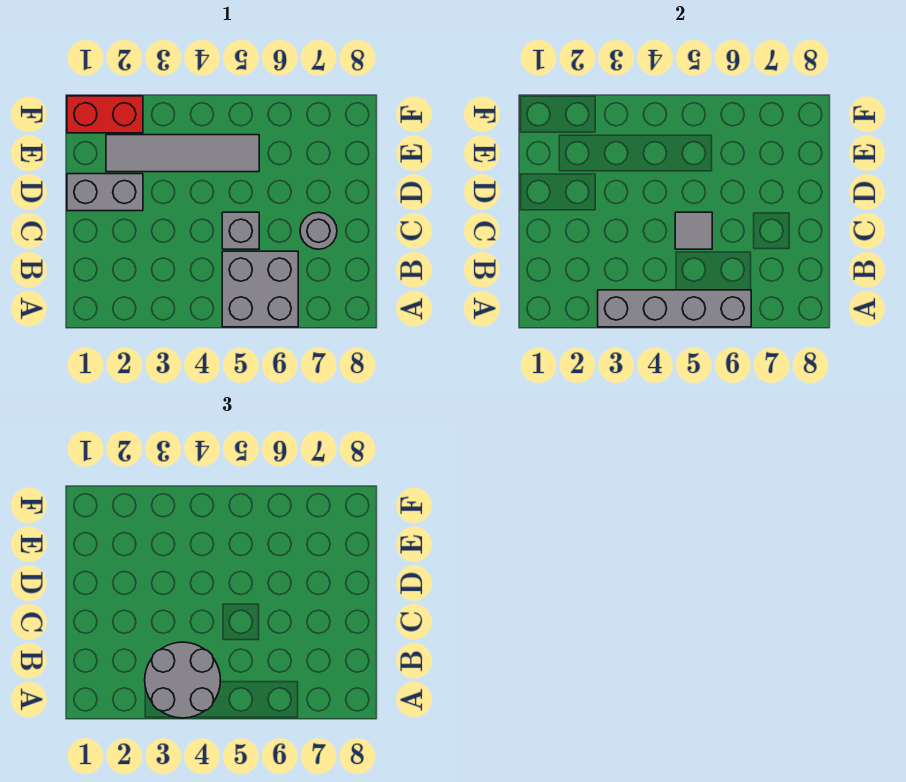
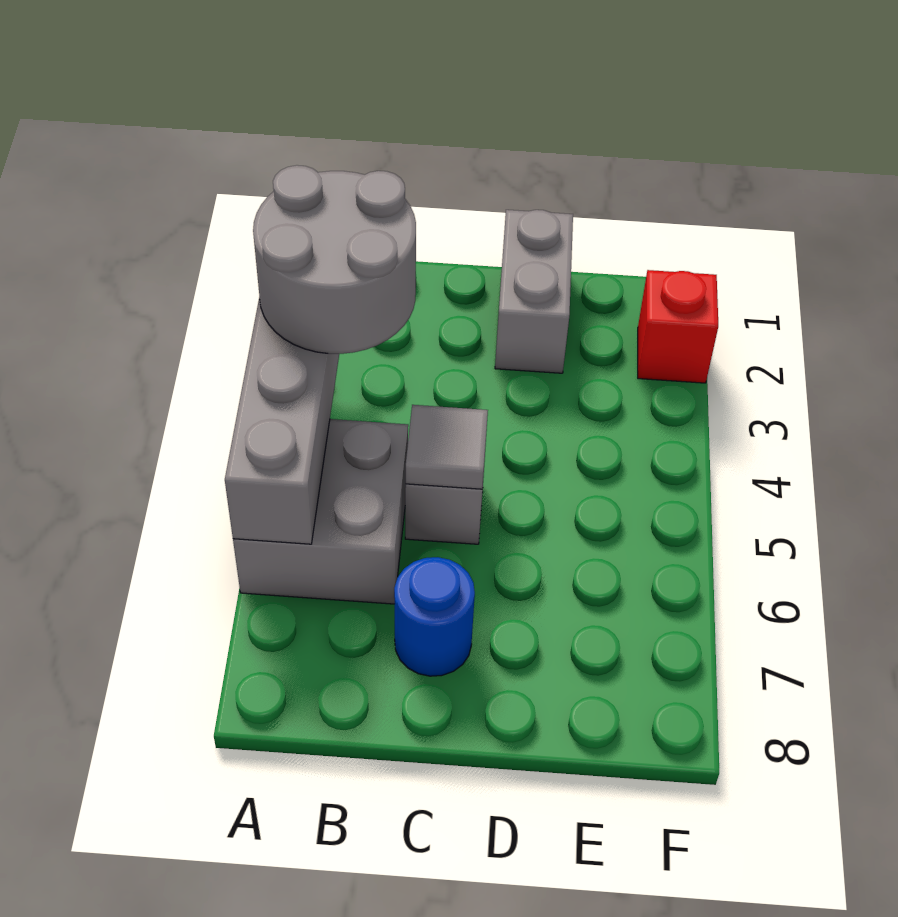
grey round brick C7 level 1 -> blue round brick C7 level 1
grey tile E2:E5 level 1 -> none
red brick F1:F2 level 1 -> red brick F2 level 1

